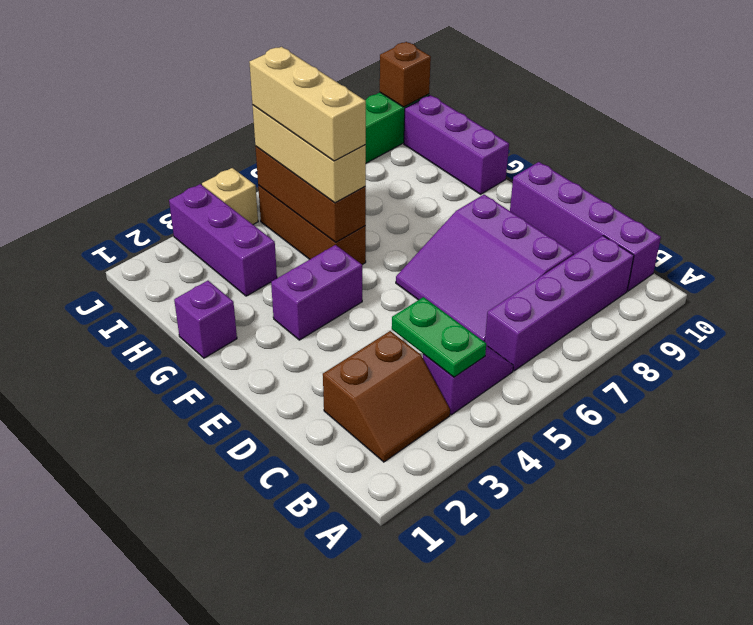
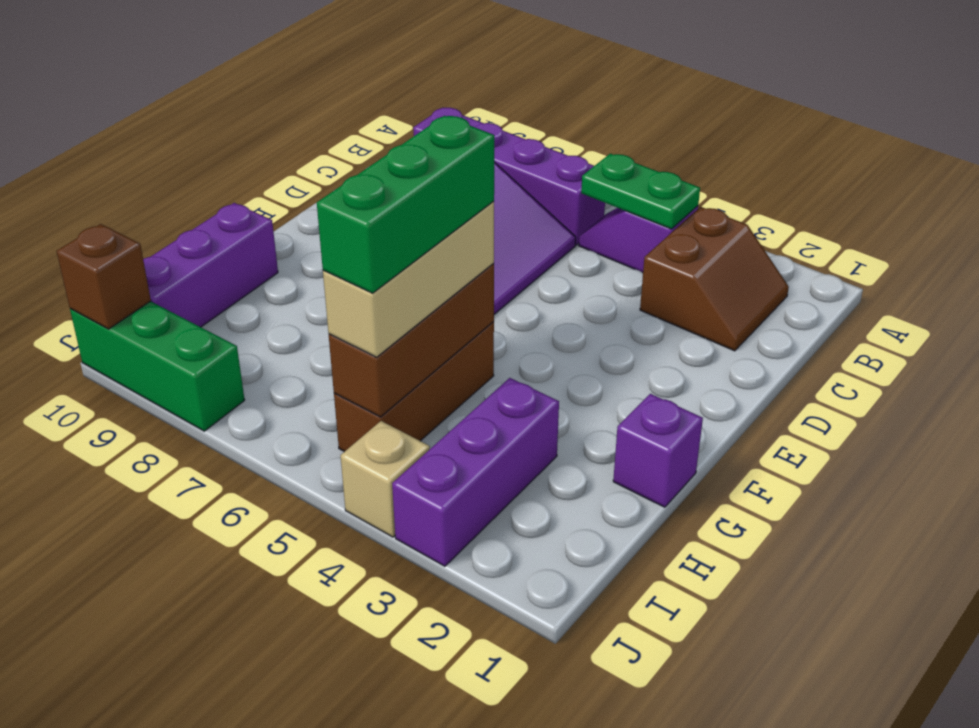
brown slope B2:C3 level 1 top C -> brown slope B2:C3 level 1 top 3
green plate B4:C4 level 2 -> green plate B4:B5 level 2
purple brick B10:E10 level 1 -> none
purple brick F3:F4 level 1 -> none
tan brick G5:I5 level 4 -> green brick G5:I5 level 4

